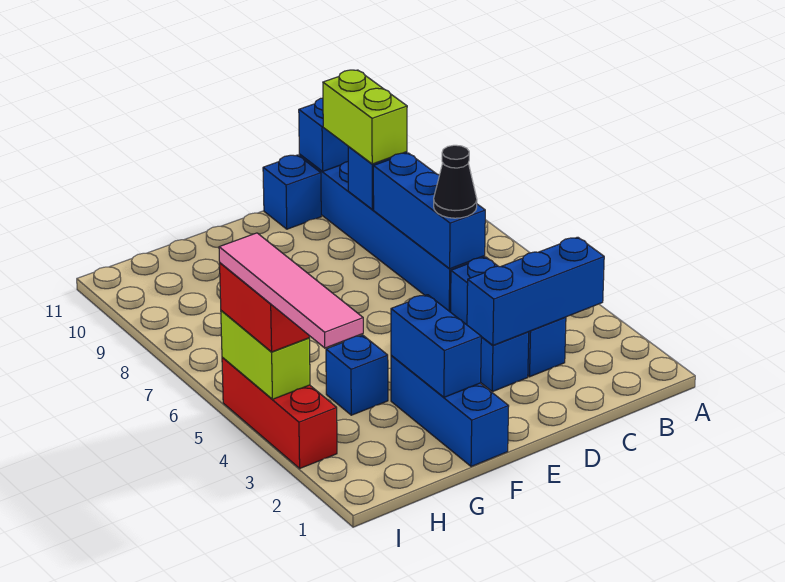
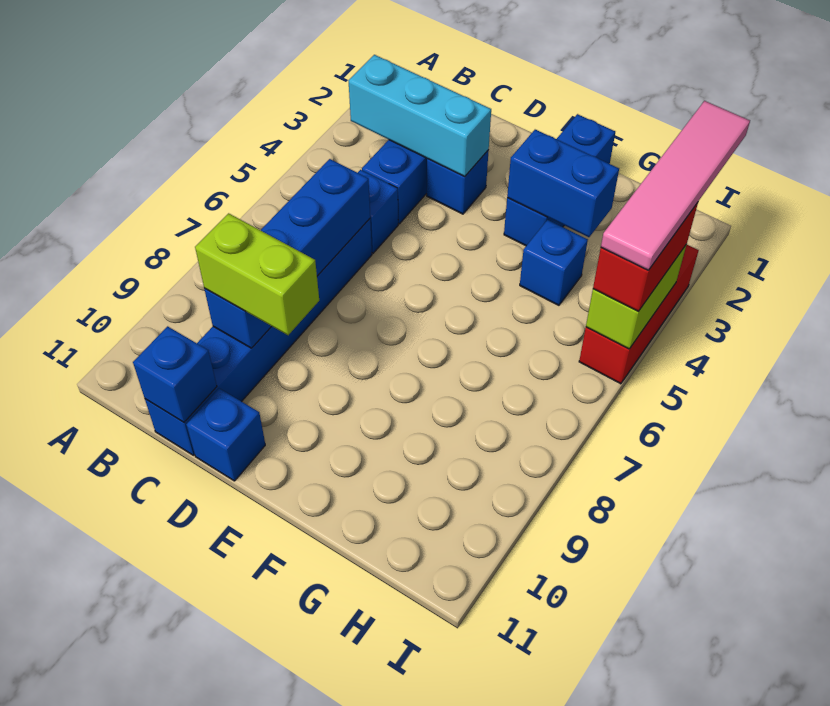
blue brick B3:D3 level 2 -> cyan brick B3:D3 level 2
black cone C6 level 3 -> none
lime brick C9:C10 level 3 -> lime brick C9:D9 level 3
blue brick F2:F3 level 2 -> blue brick F3:G3 level 2

